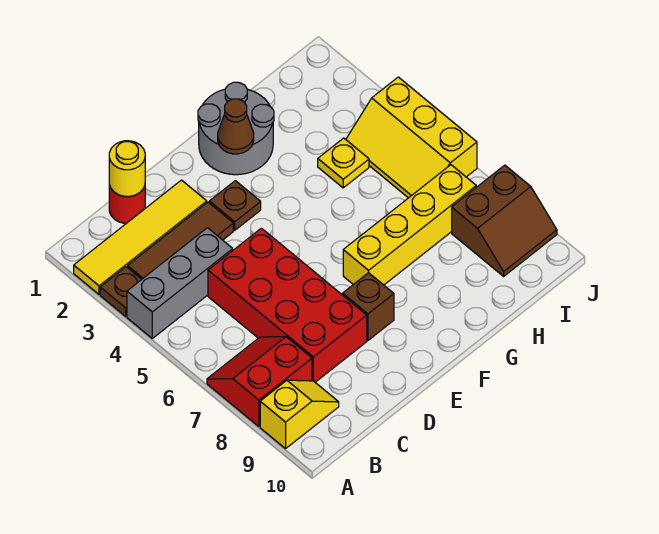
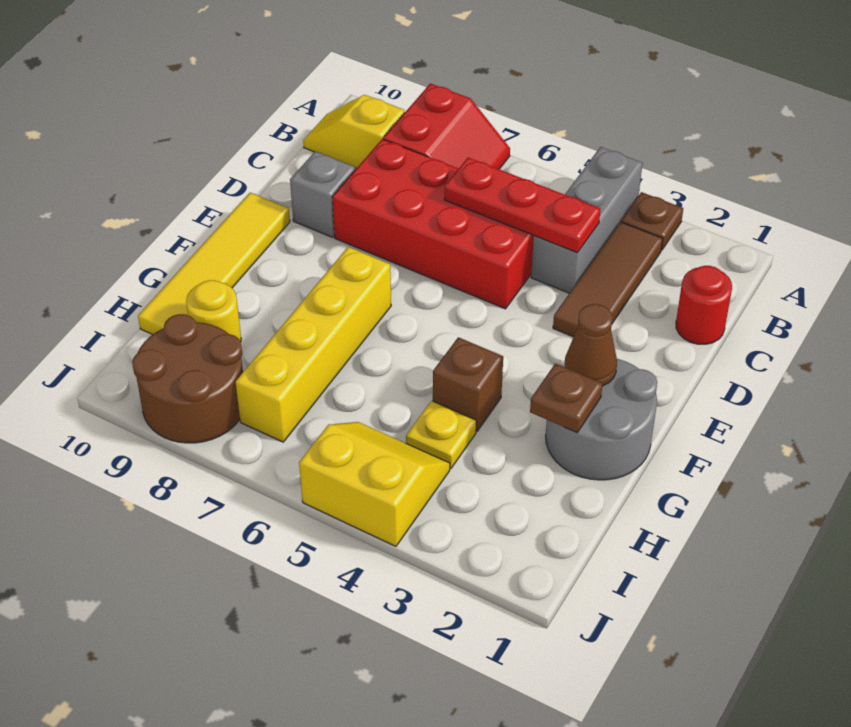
yellow tile A2:D2 level 1 -> yellow tile E10:H10 level 1
yellow slope A9:B9 level 1 top A -> yellow slope B9:B10 level 1 top 9
yellow round brick C1 level 2 -> yellow round brick H9 level 1
none -> red plate C4:C6 level 2
none -> grey brick D9 level 1
brown plate E3 level 1 -> brown plate G2 level 2
brown brick E8 level 1 -> brown brick G4 level 1
yellow slope I4:J6 level 1 top J -> yellow slope I4:J5 level 1 top J
brown slope I8:J9 level 1 top 8 -> brown round brick I8:J9 level 1

